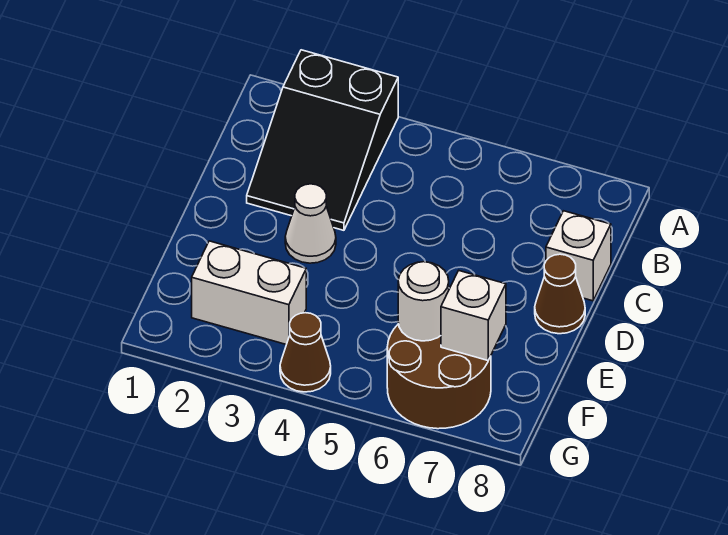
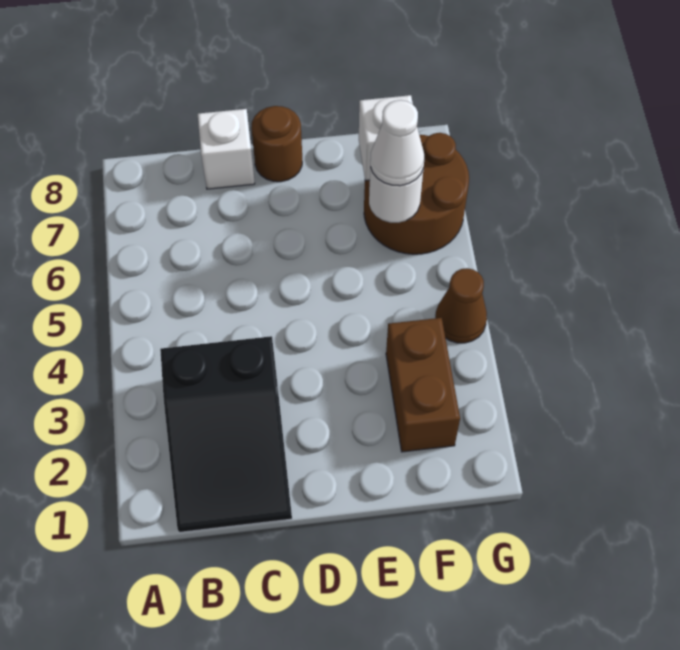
black slope A2:C3 level 1 top A -> black slope B1:C3 level 1 top 3
white cone D3 level 1 -> white cone F6 level 3
brown cone D8 level 1 -> brown round brick D8 level 1
white brick F2:F3 level 1 -> brown brick F2:F3 level 1

